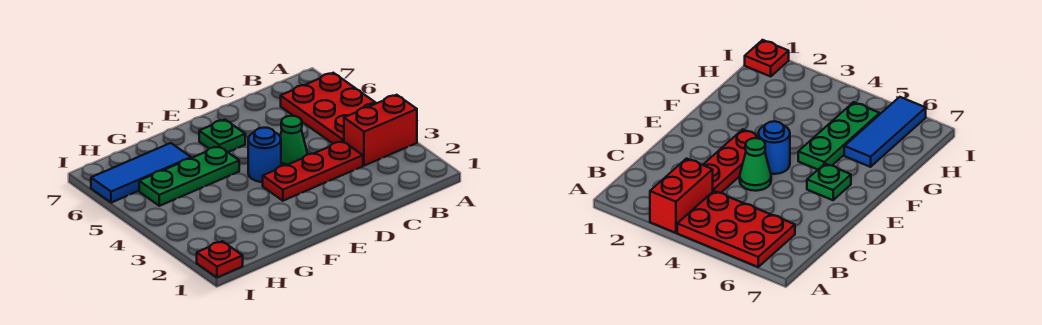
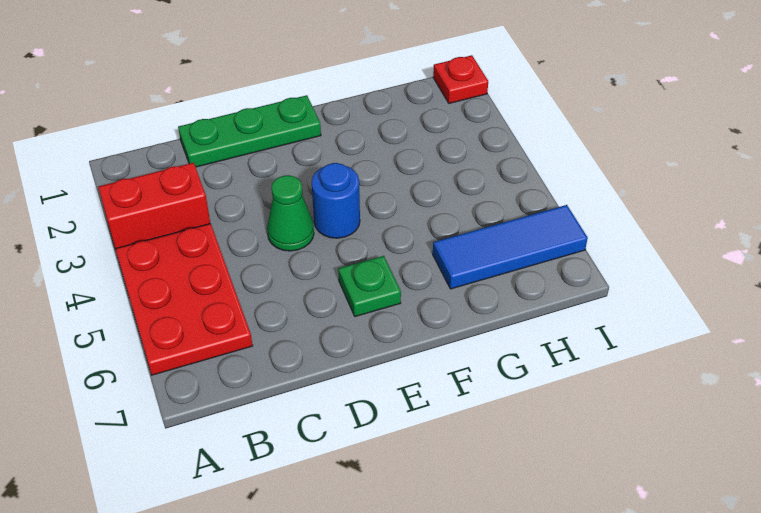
red plate C3:E3 level 1 -> none
green plate F5:H5 level 1 -> green plate C1:E1 level 1

